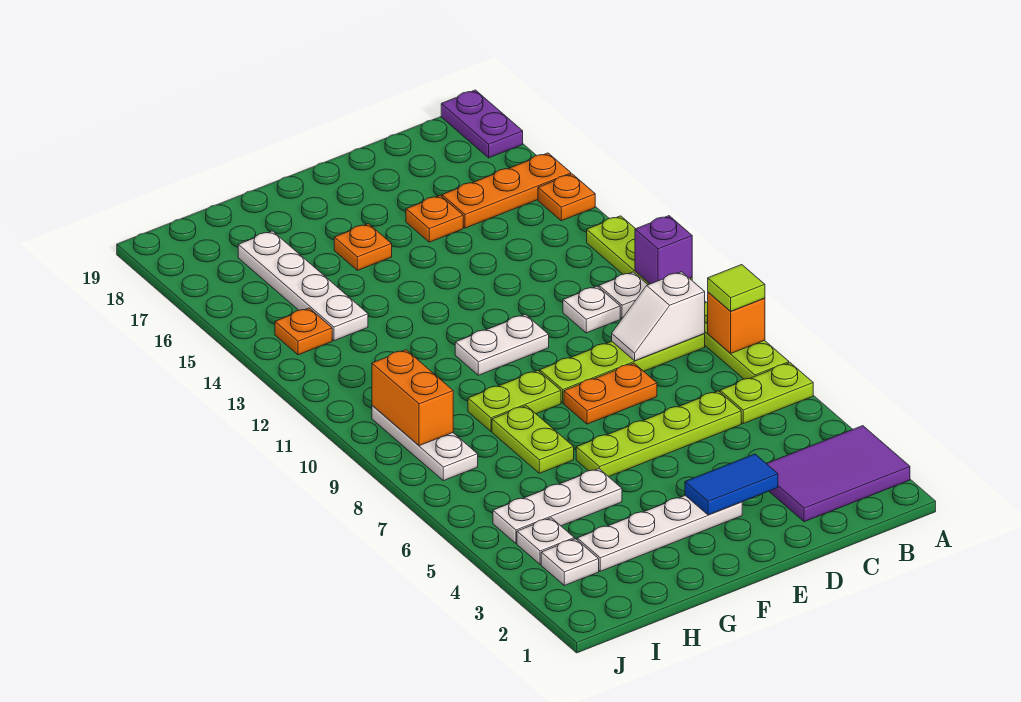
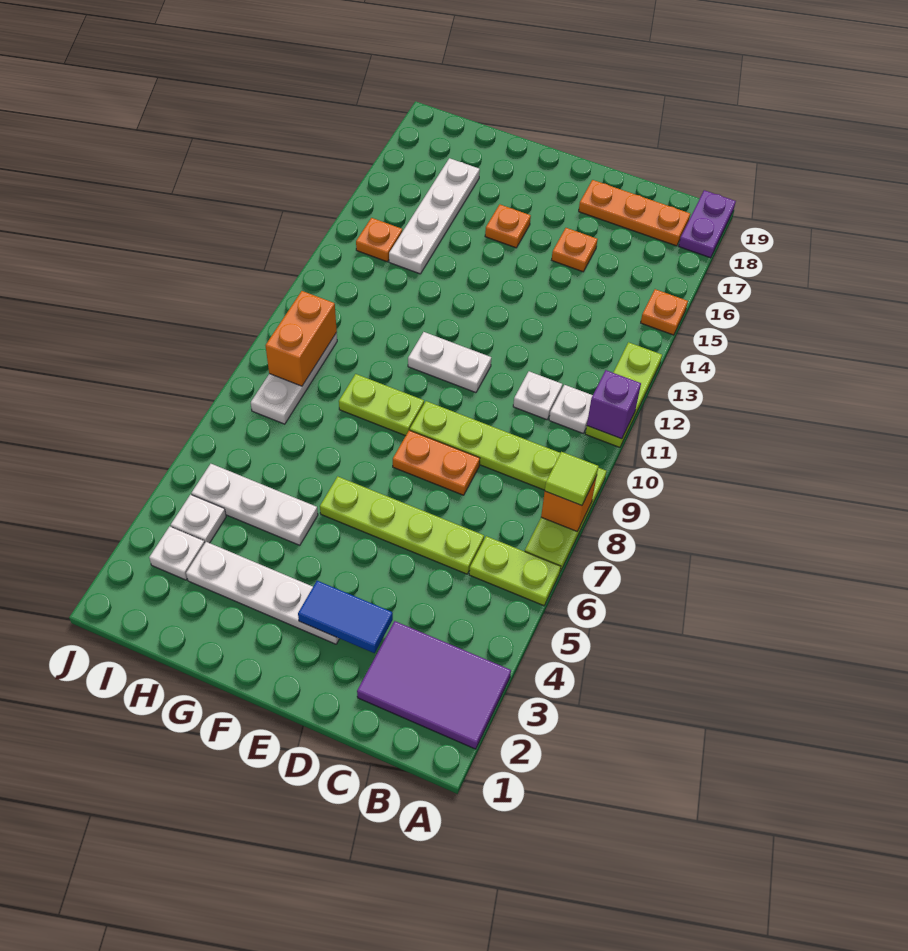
orange plate A16:C16 level 1 -> orange plate B18:D18 level 1
white slope B9:C9 level 2 top B -> none
lime plate G7:G8 level 1 -> none

